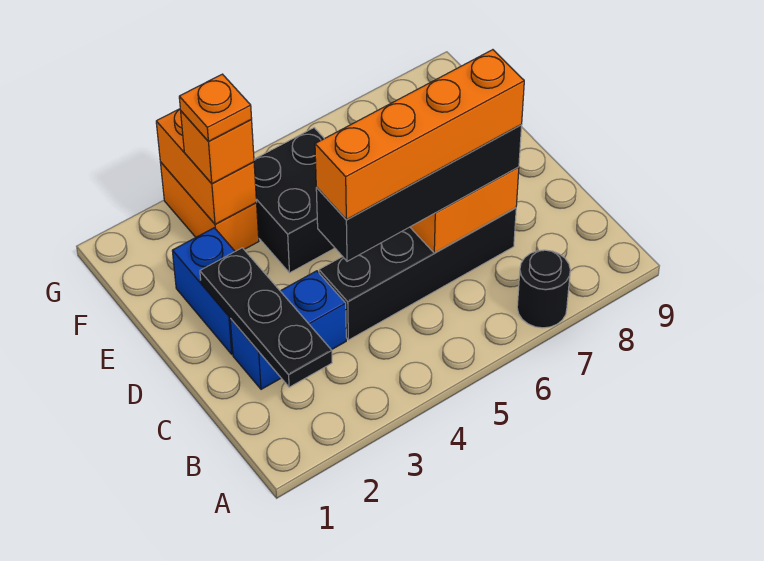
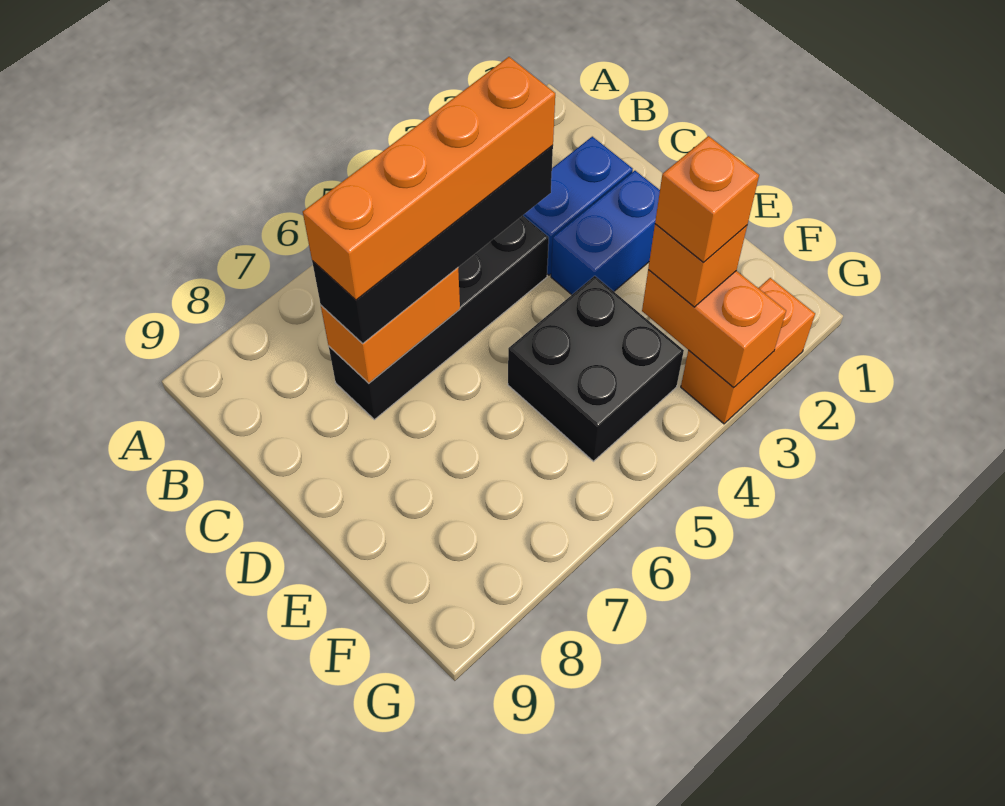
black round brick A7 level 1 -> none
black plate B2:D2 level 2 -> none
blue brick D2:E2 level 1 -> blue brick D2:D3 level 1
orange brick F3:G3 level 1 -> orange brick G2:G3 level 1
orange plate F3 level 4 -> orange brick F3 level 4

